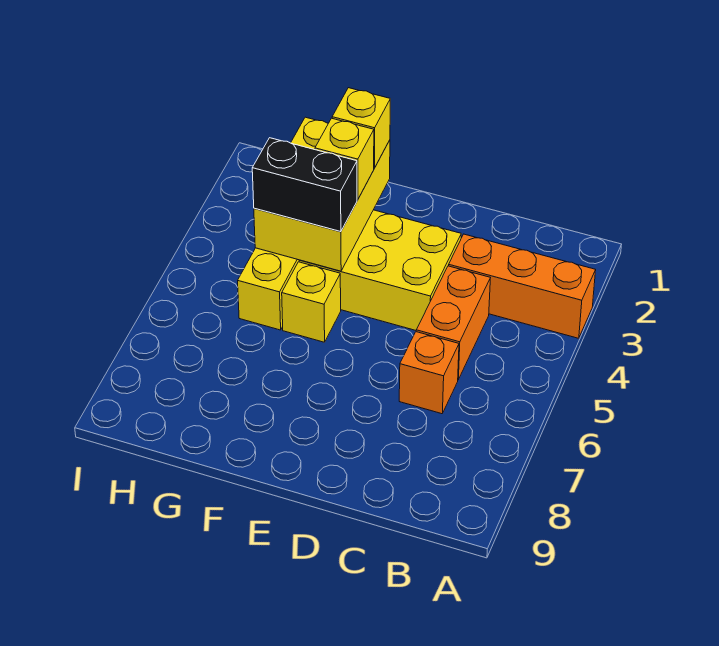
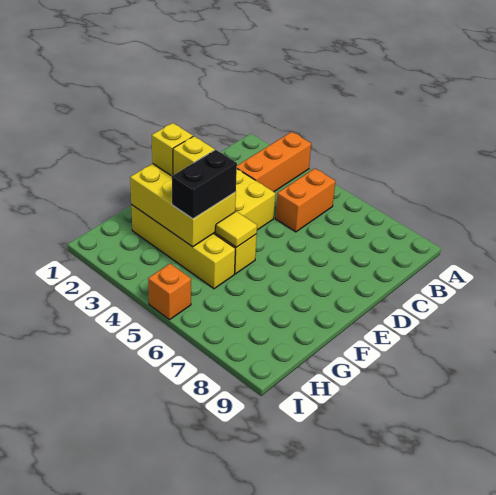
orange brick C4:C5 level 1 -> orange brick B5:C5 level 1
orange brick C6 level 1 -> orange brick I5 level 1
none -> yellow tile F5 level 2

